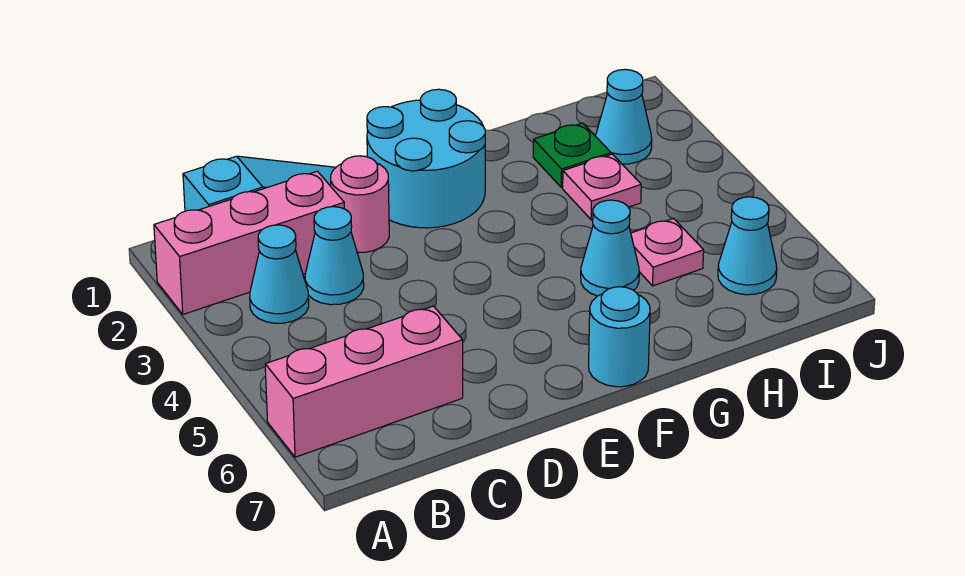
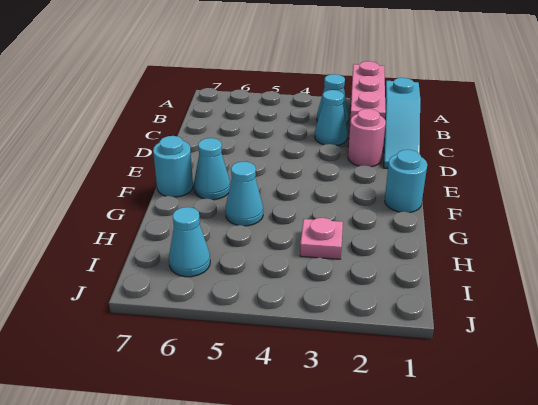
pink brick A6:C6 level 1 -> none
cyan round brick E1:F2 level 1 -> cyan round brick F1 level 1
green plate H2 level 1 -> none
pink plate H5 level 1 -> none
cyan cone I2 level 1 -> cyan cone F6 level 1

